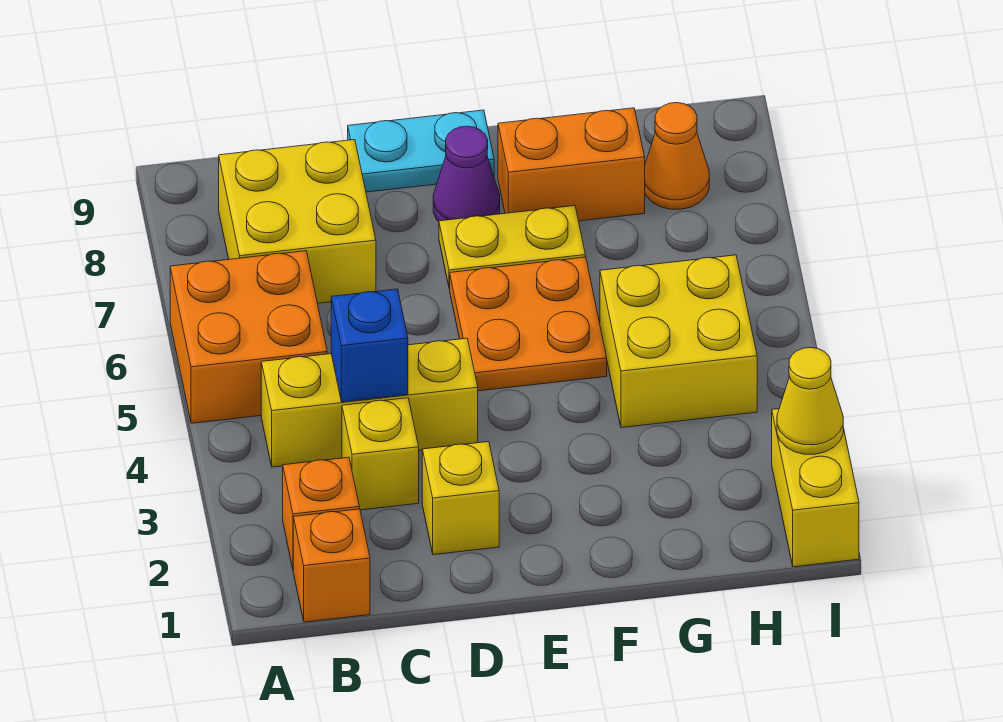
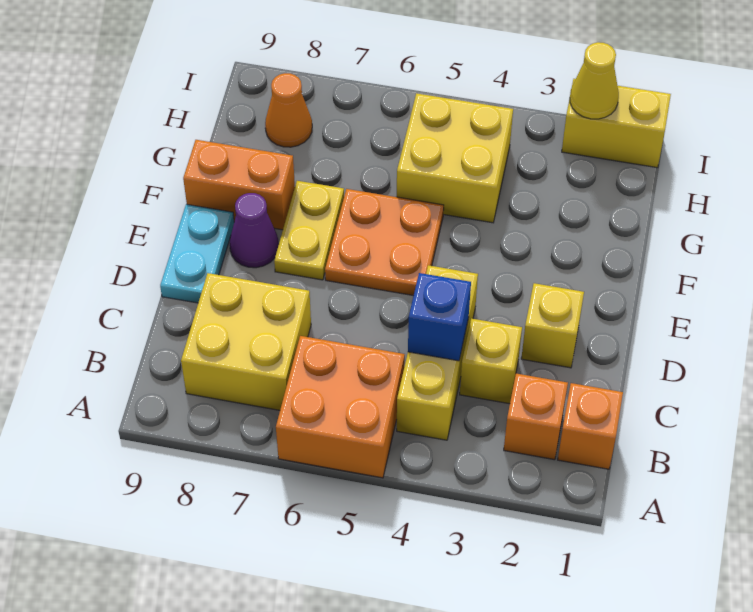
orange brick F8:G8 level 1 -> orange brick F8:F9 level 1

